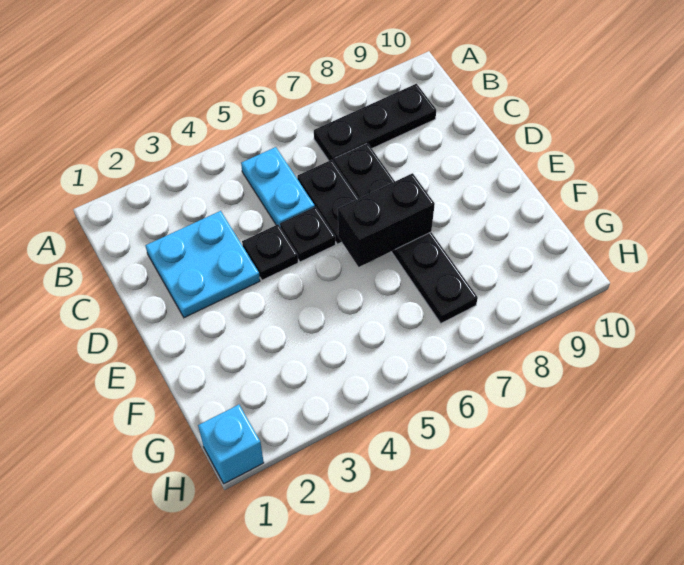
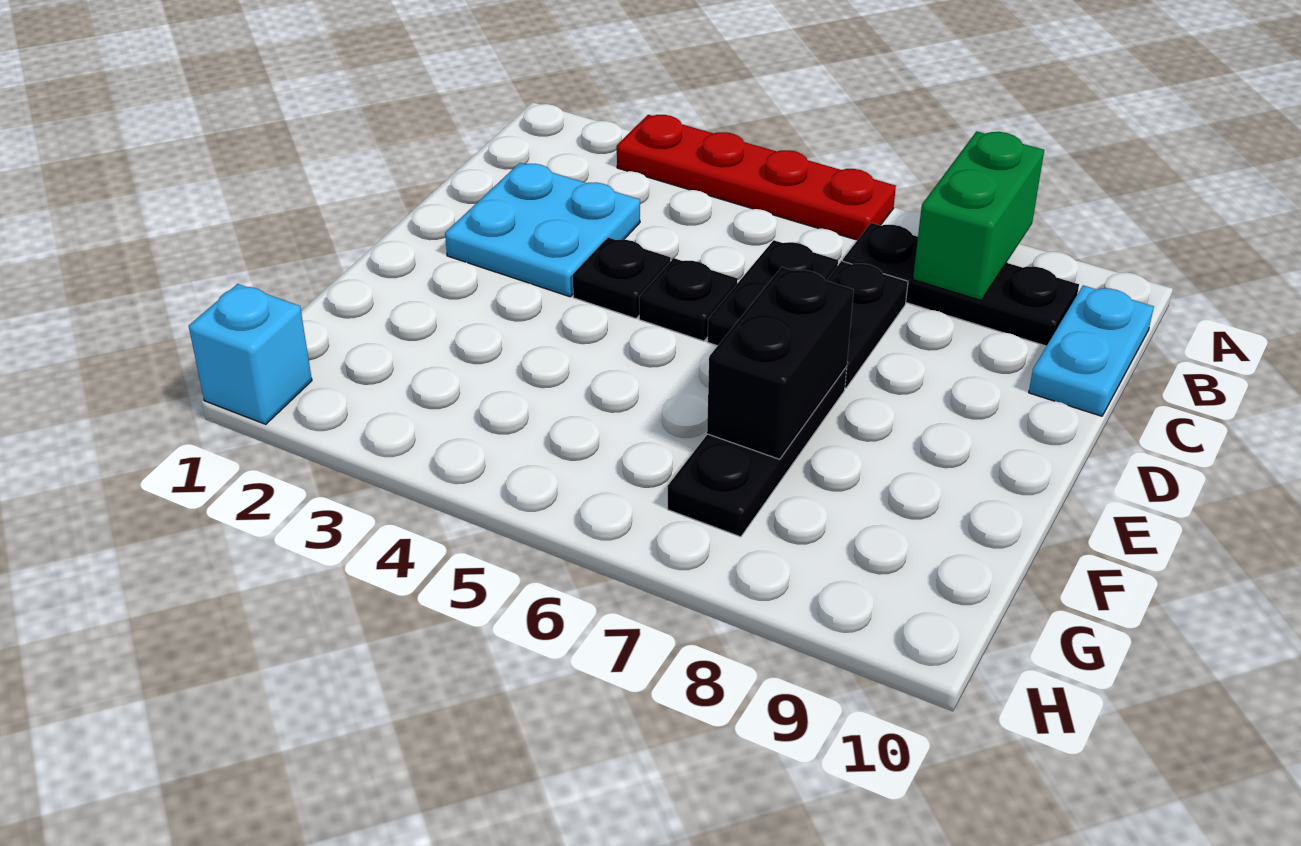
none -> red plate A3:A6 level 1
none -> green brick A8:B8 level 2
cyan plate B5:C5 level 1 -> cyan plate B10:C10 level 1
black brick E6:E7 level 2 -> black brick E7:F7 level 2

